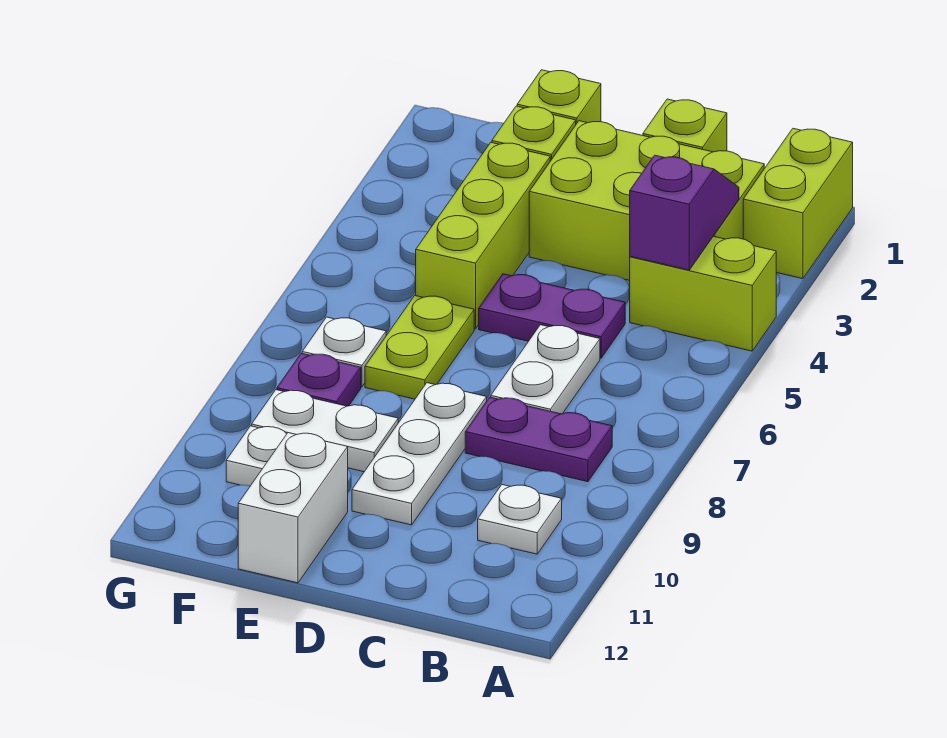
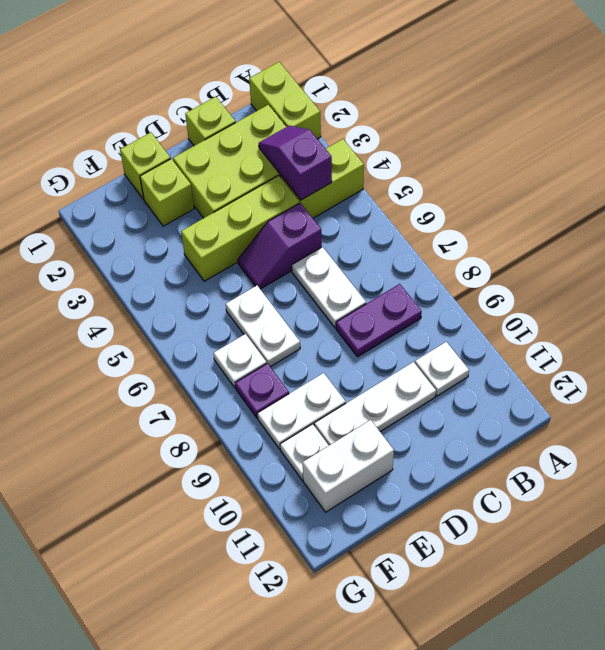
purple plate C5:D5 level 1 -> purple slope C5:D5 level 1 top C
white plate D8:D10 level 1 -> white plate C10:E10 level 1
lime brick E3:E5 level 1 -> lime brick C4:E4 level 1
lime plate E6:E7 level 1 -> white plate E6:E7 level 1
white brick E11:E12 level 1 -> white brick E11:F11 level 1

